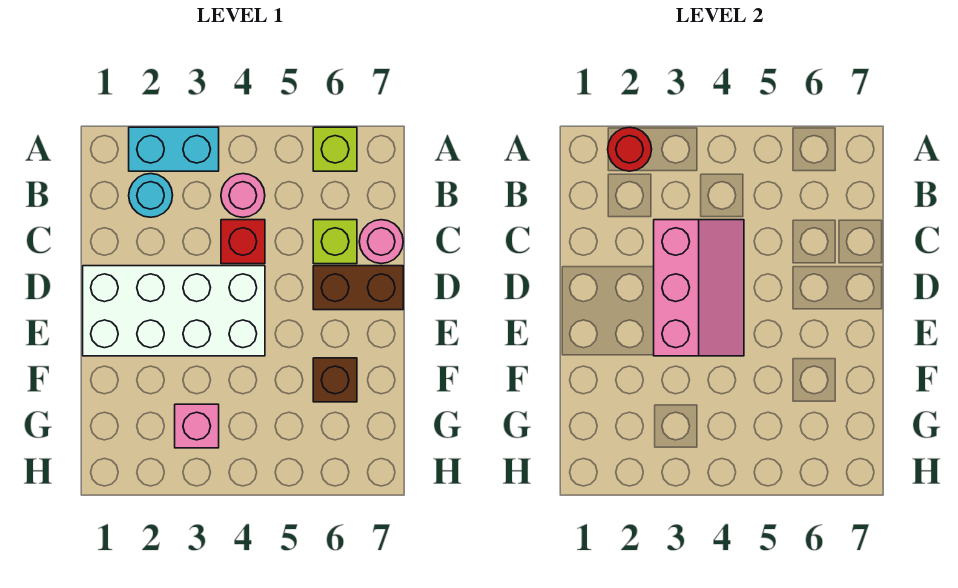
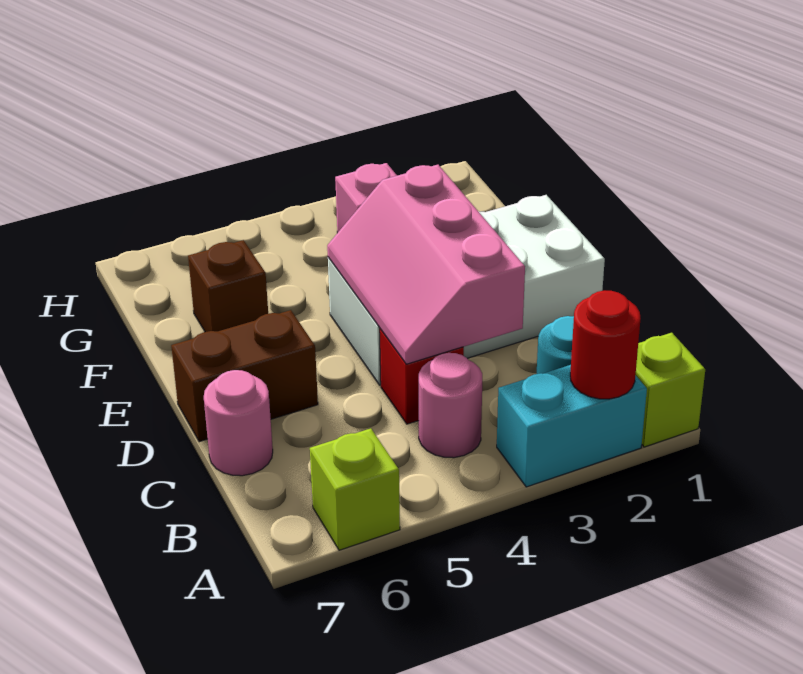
lime brick C6 level 1 -> lime brick A1 level 1

